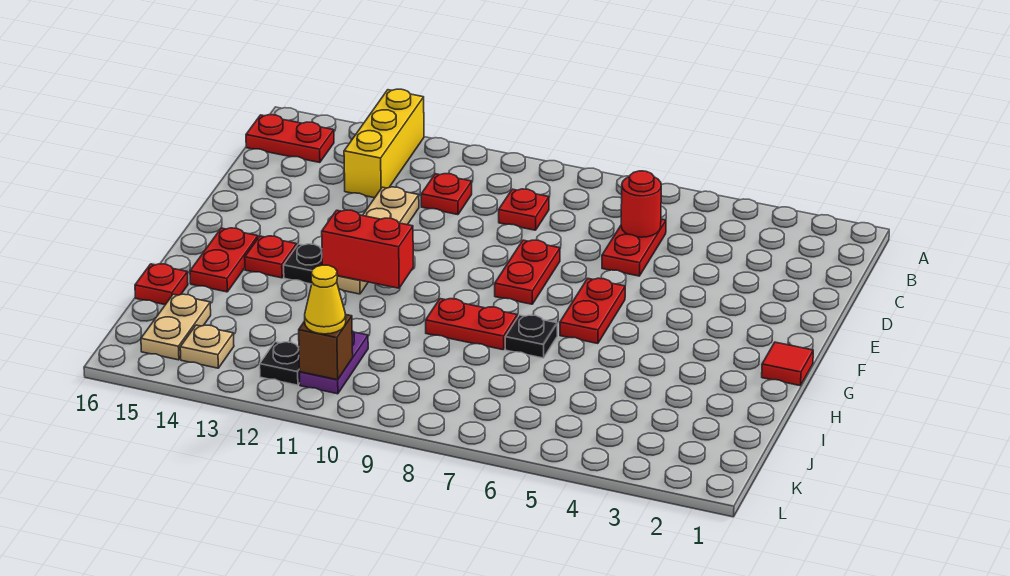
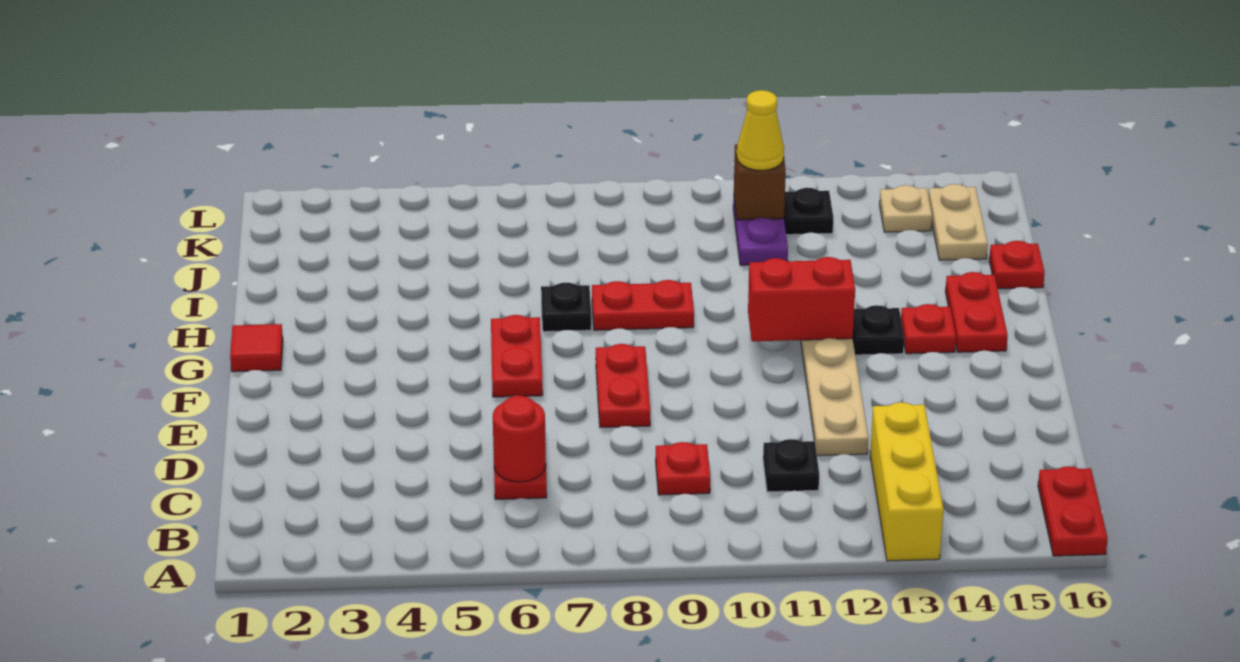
red plate B15:B16 level 1 -> red plate A16:B16 level 1
red plate C11 level 1 -> black plate C11 level 1

